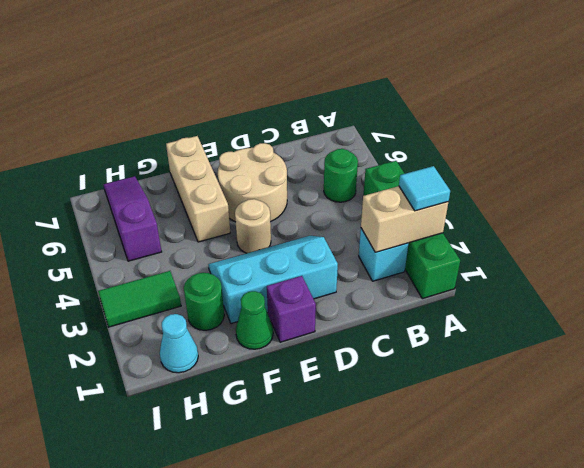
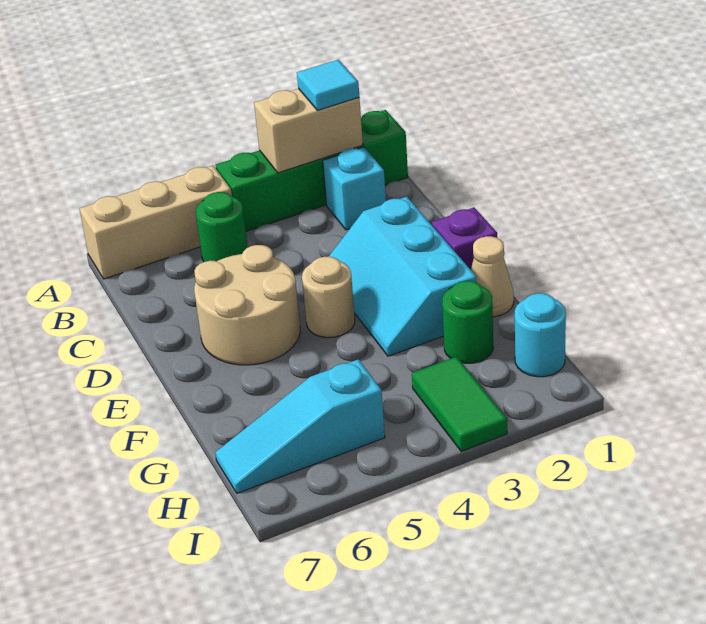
tan brick A2:B2 level 2 -> tan brick A2:A3 level 2
green cone F1 level 1 -> tan cone F1 level 1
tan brick F5:F7 level 1 -> tan brick A5:A7 level 1
cyan cone H1 level 1 -> cyan round brick H1 level 1
purple slope H5:H7 level 1 top 5 -> cyan slope H5:H7 level 1 top 5

